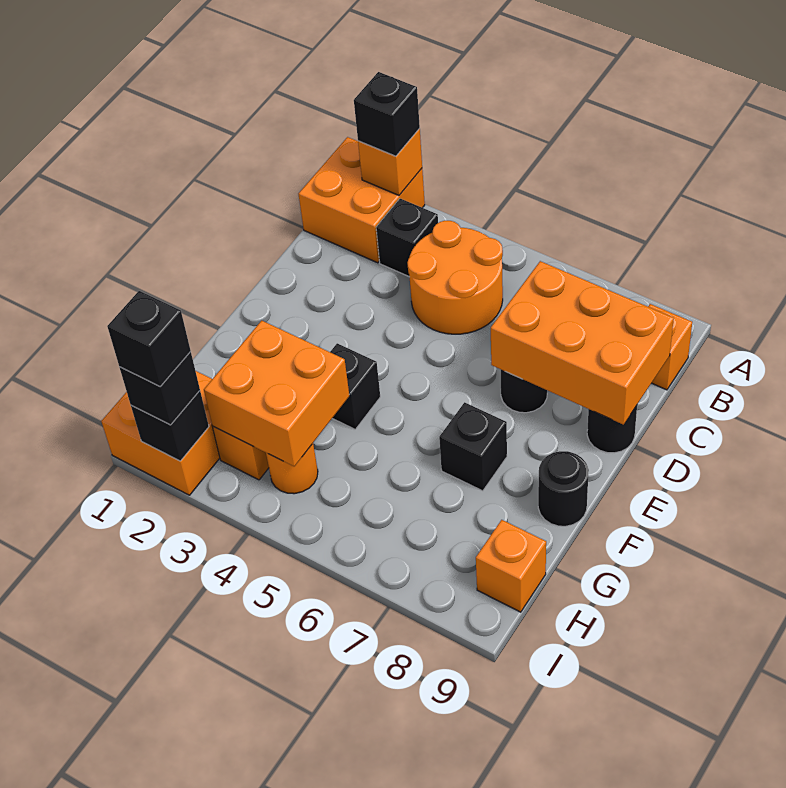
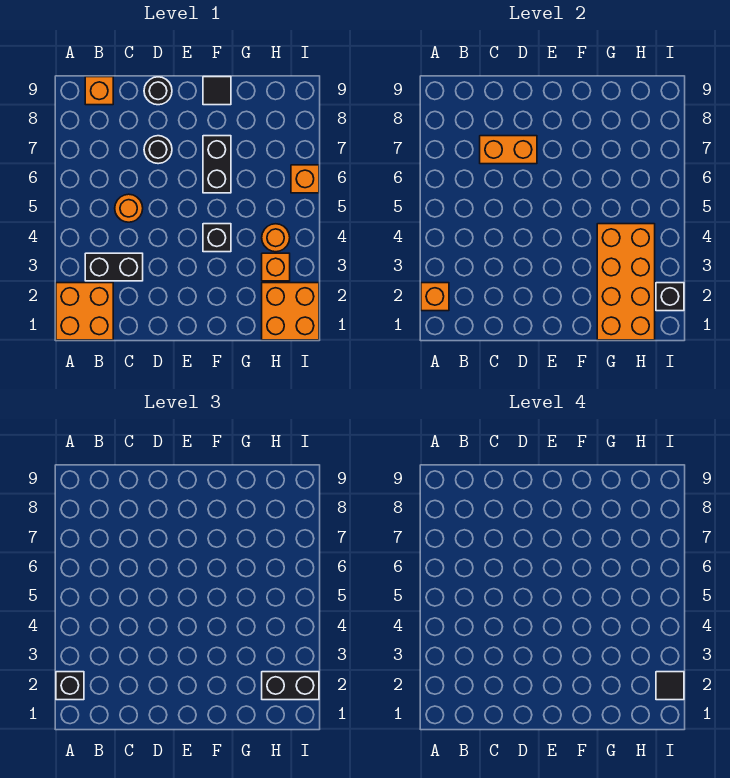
black brick B3 level 1 -> black brick B3:C3 level 1
orange round brick B4:C5 level 1 -> orange round brick C5 level 1
orange brick C7:D9 level 2 -> orange brick C7:D7 level 2
black brick F7 level 1 -> black brick F6:F7 level 1
black round brick F9 level 1 -> black tile F9 level 1
orange brick G3:H4 level 2 -> orange brick G1:H4 level 2
orange brick H9 level 1 -> orange brick I6 level 1
black brick I2 level 3 -> black brick H2:I2 level 3
black brick I2 level 4 -> black tile I2 level 4

